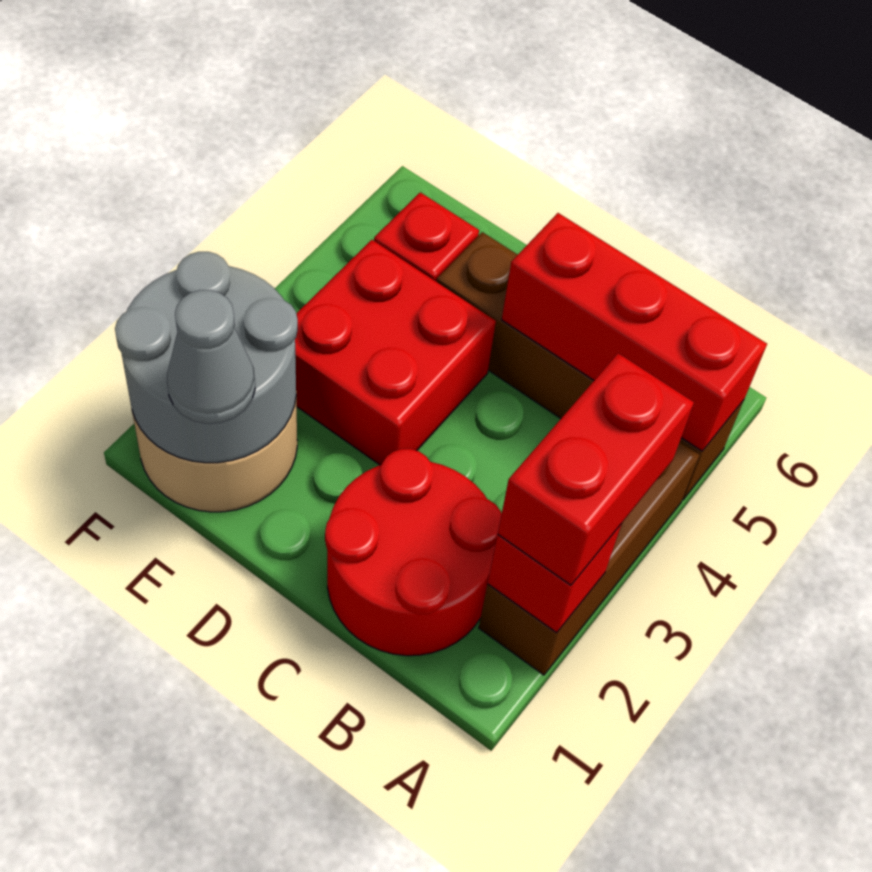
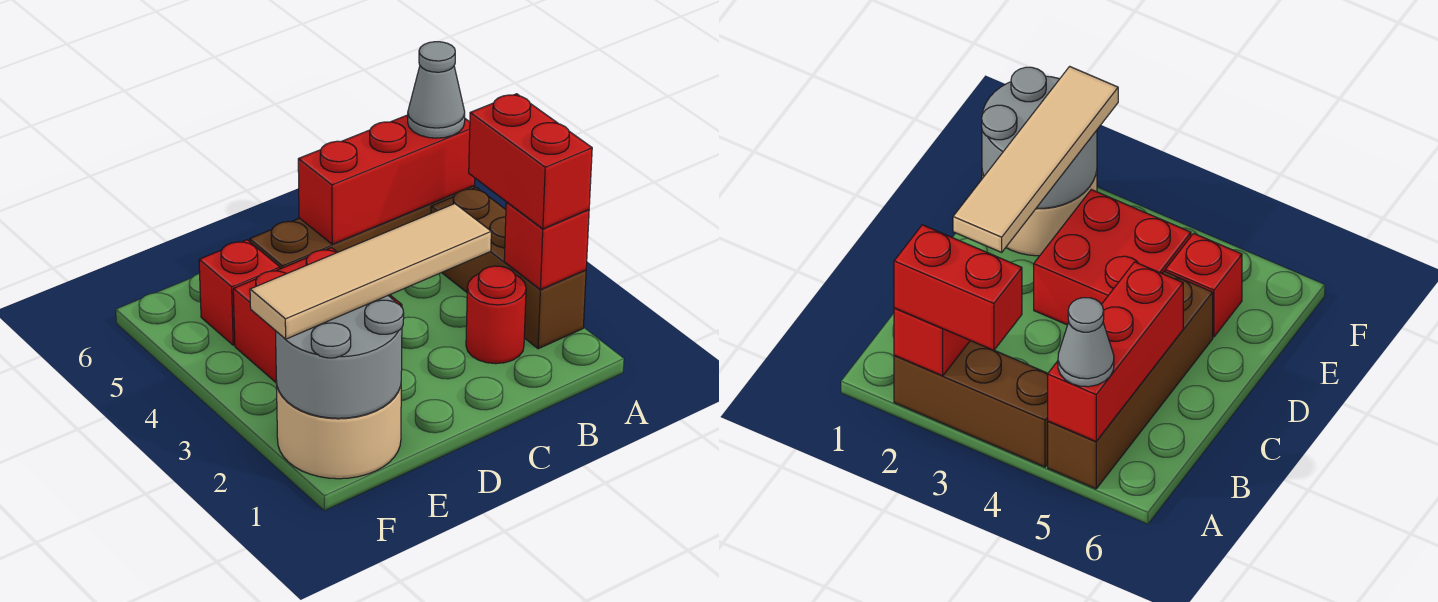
red round brick B1:C2 level 1 -> red round brick B2 level 1
none -> tan tile C2:F2 level 3
grey cone E1 level 3 -> grey cone A5 level 3

